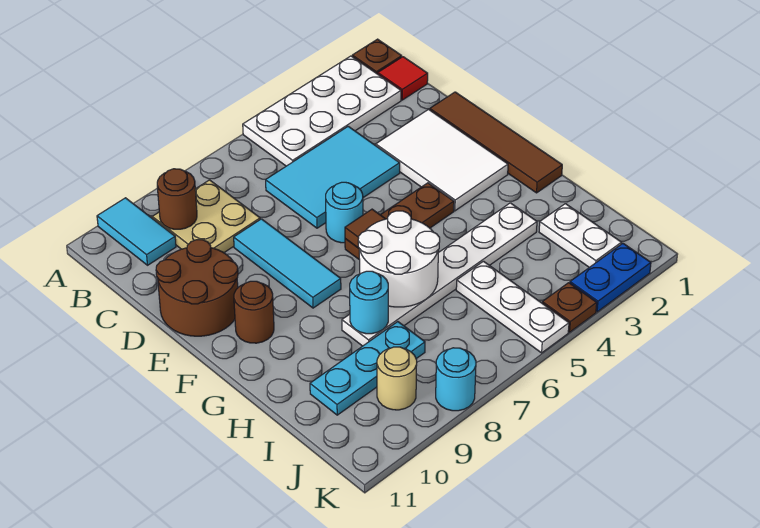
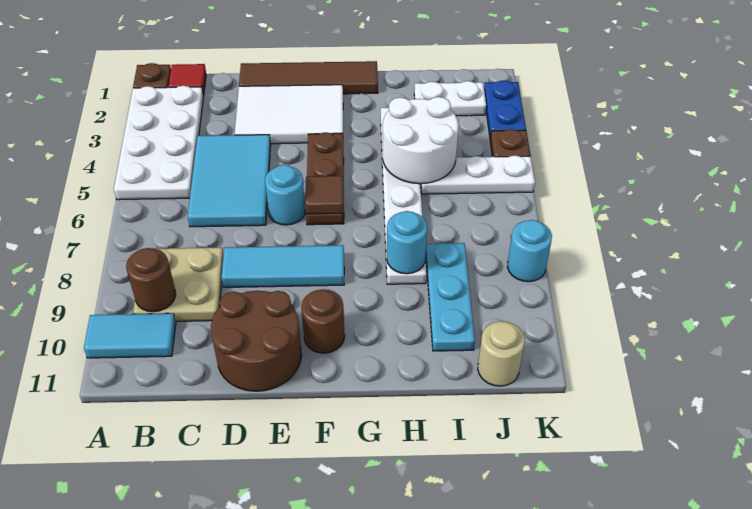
white round brick G6:H7 level 2 -> white round brick H4:I5 level 2
tan round brick J9 level 1 -> tan round brick J11 level 1

